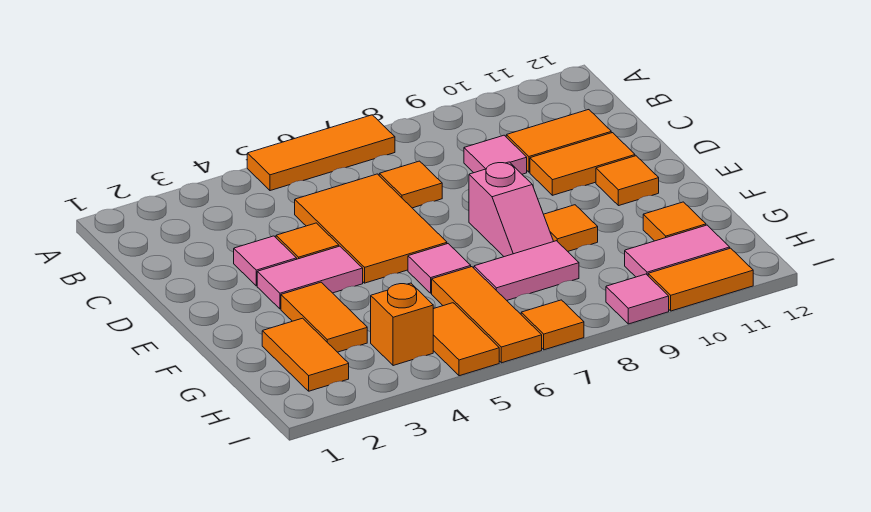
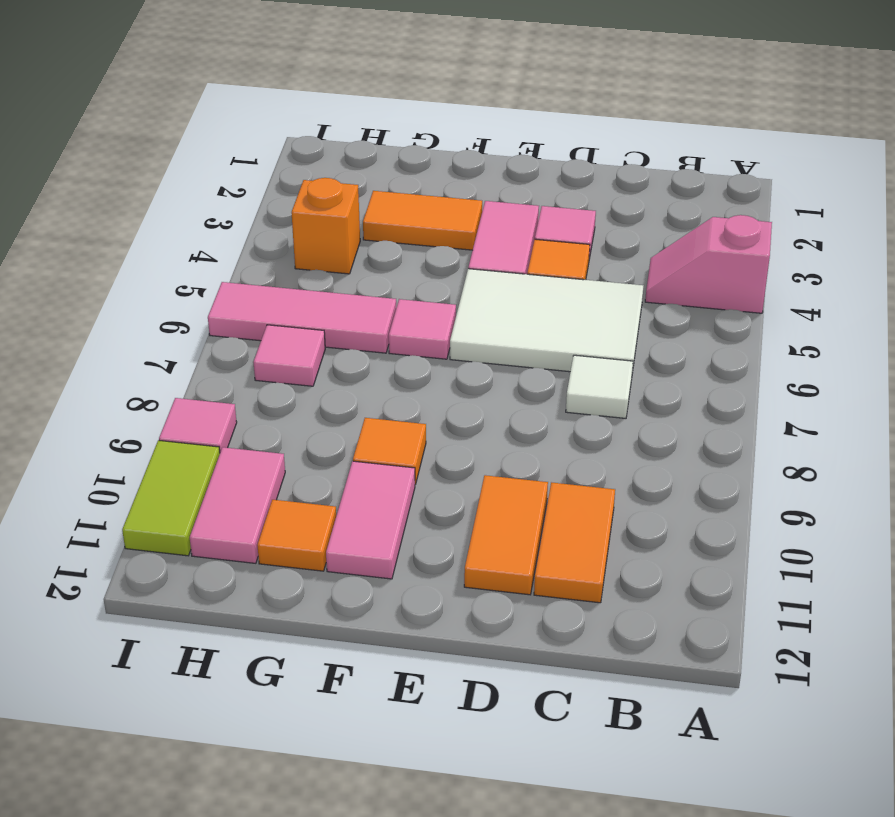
orange tile A5:A7 level 1 -> none
orange tile C5:E6 level 1 -> white tile C5:E6 level 1
orange tile C7 level 1 -> white tile C7 level 1
pink tile C9 level 1 -> pink tile H7 level 1
pink slope E8:F8 level 1 top E -> pink slope A4:B4 level 1 top A
orange tile E11 level 1 -> none
orange tile G2:H2 level 1 -> none
orange tile G6:I6 level 1 -> pink tile G6:I6 level 1
pink tile G7:G8 level 1 -> pink tile F10:F11 level 1
orange tile H5:I5 level 1 -> none
orange tile I7 level 1 -> none
orange tile I10:I11 level 1 -> lime tile I10:I11 level 1

